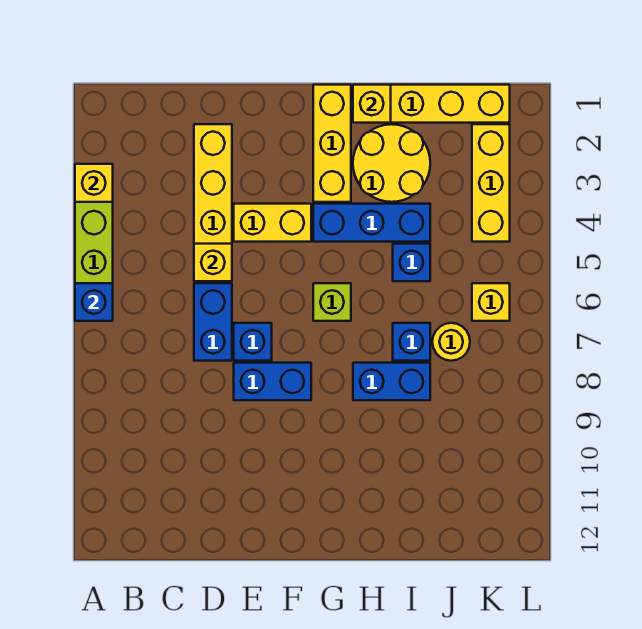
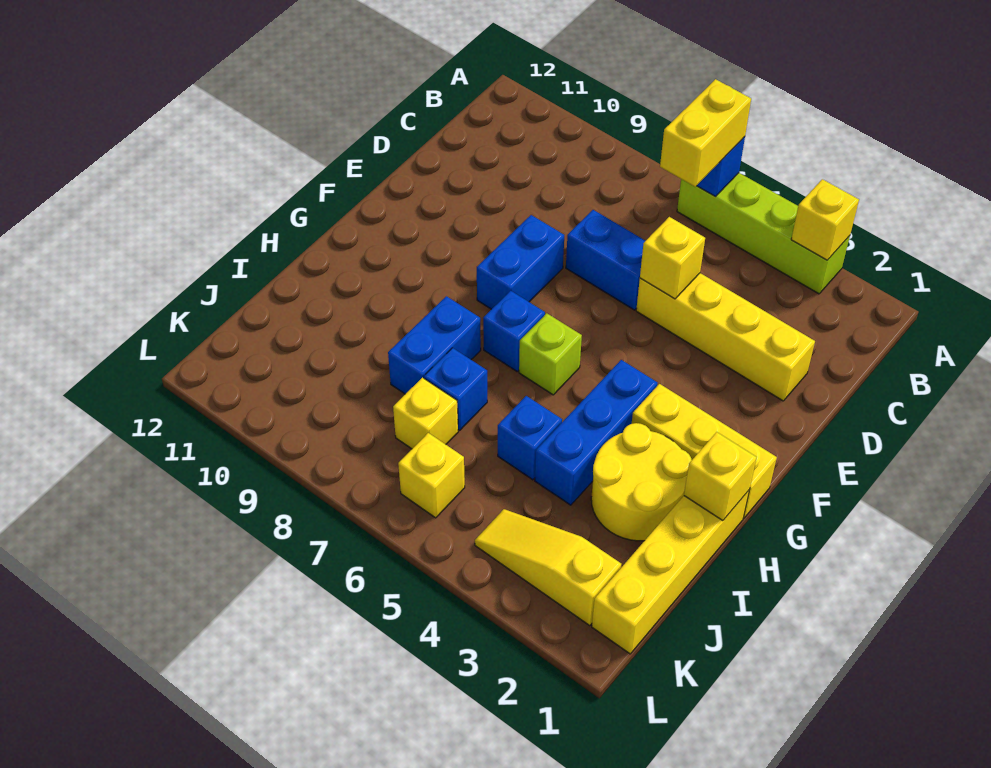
yellow brick E4:F4 level 1 -> yellow brick A6:B6 level 3
blue brick E7 level 1 -> blue brick G7 level 1
yellow round brick J7 level 1 -> yellow brick J7 level 1
yellow brick K2:K4 level 1 -> yellow slope K2:K4 level 1 top 2

